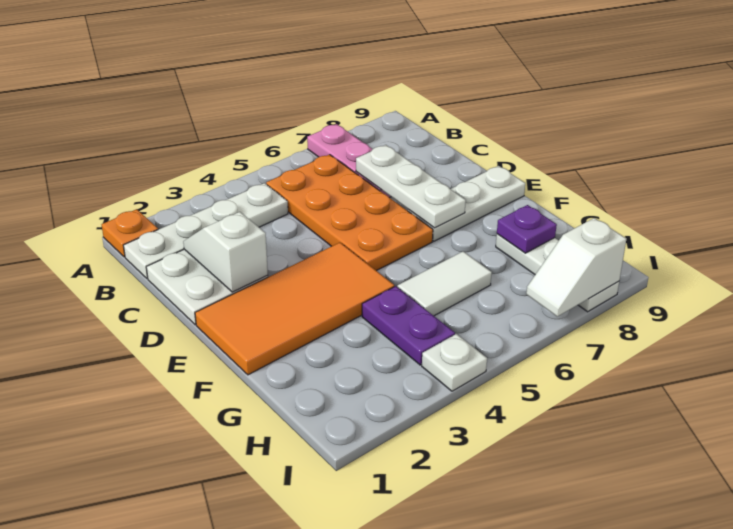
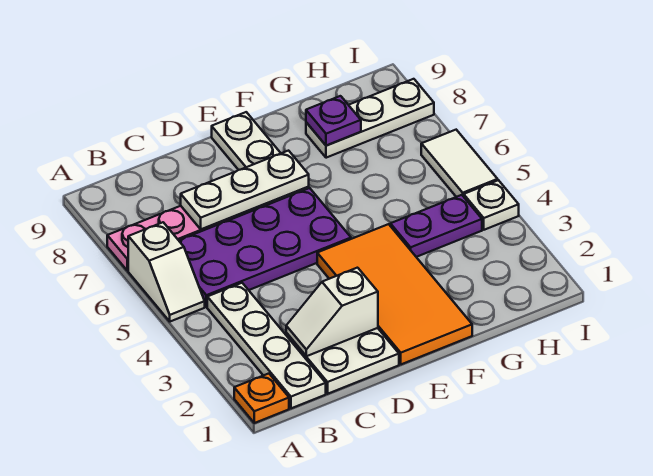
orange plate B5:E6 level 1 -> purple plate B5:E6 level 1
white tile G5:G6 level 1 -> white tile I5:I6 level 1
white slope I7:I8 level 2 top 8 -> white slope A5:A6 level 1 top 6

